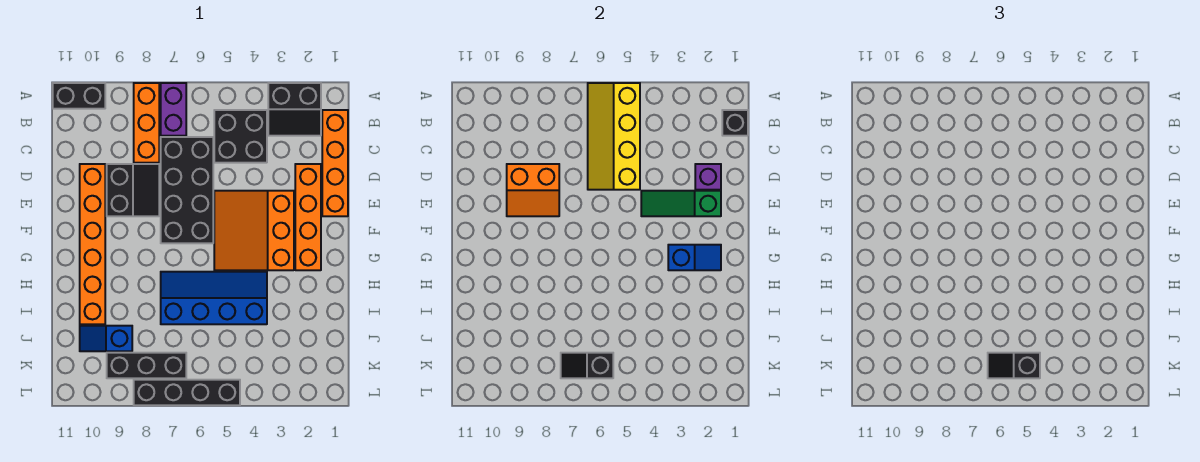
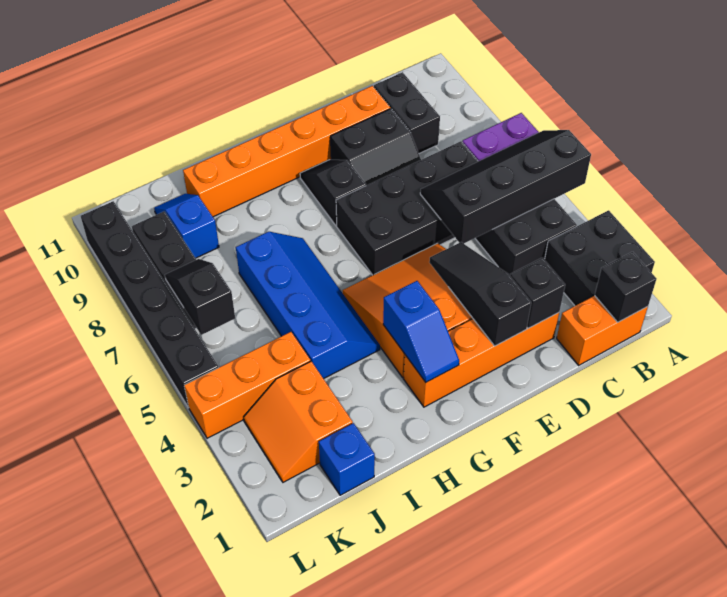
black slope A2:B3 level 1 top A -> black brick A2:B3 level 1
yellow slope A5:D6 level 2 top 5 -> black slope A5:D6 level 2 top 5
orange brick A8:C8 level 1 -> orange brick J4:L4 level 1
black brick A10:A11 level 1 -> black brick C9:C10 level 1
orange brick B1:E1 level 1 -> orange brick B1:C1 level 1
purple brick D2 level 2 -> black brick D2 level 2
orange slope D8:E9 level 2 top D -> orange slope J2:K3 level 1 top J
green slope E2:E4 level 2 top 2 -> black slope E2:E4 level 2 top 2
none -> blue brick J1 level 1
black slope K5:K6 level 3 top 5 -> black slope F8:F9 level 1 top 8
black brick L5:L8 level 1 -> black brick L5:L10 level 1

